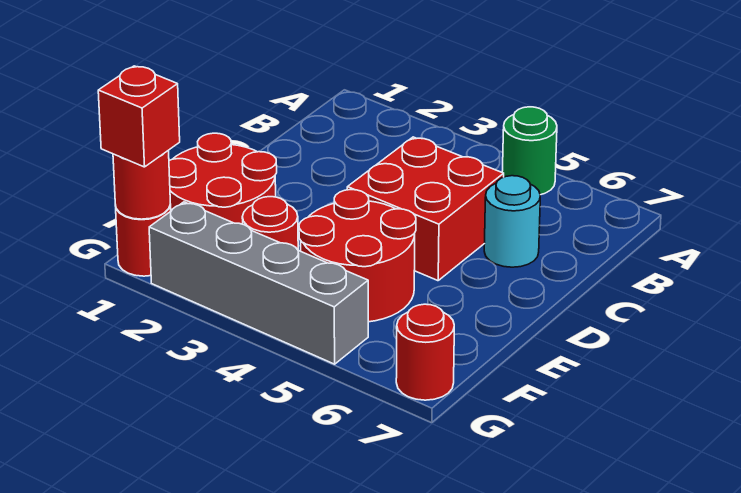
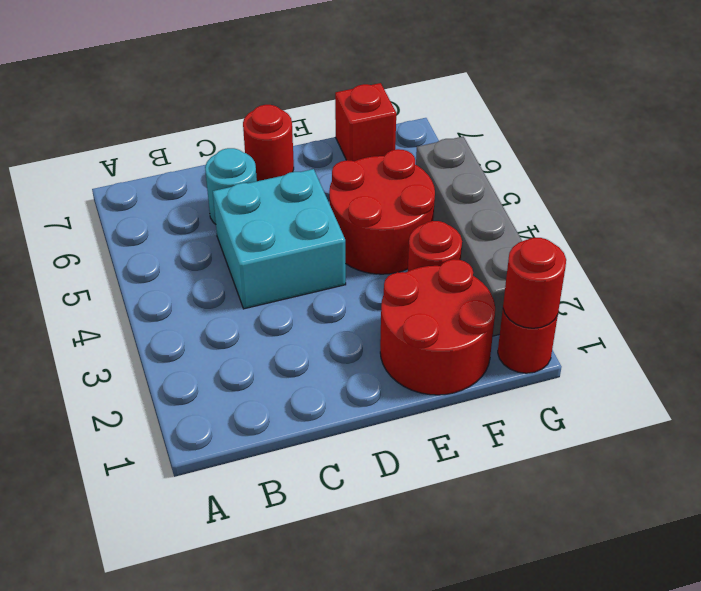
green round brick A5 level 1 -> none
red brick C4:D5 level 1 -> cyan brick C4:D5 level 1
red brick G1 level 3 -> red brick F7 level 1
red round brick G7 level 1 -> red round brick D7 level 1

